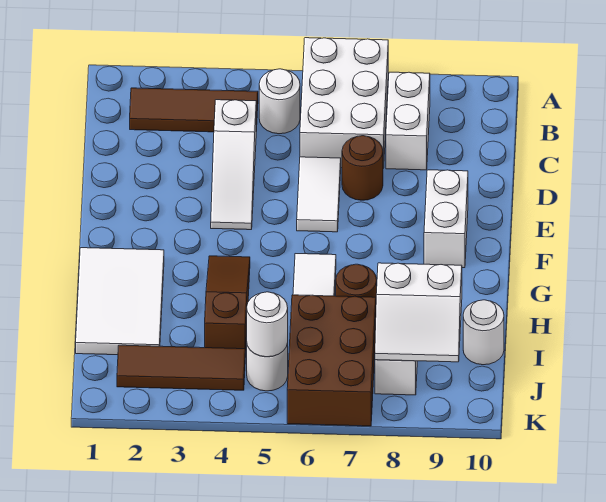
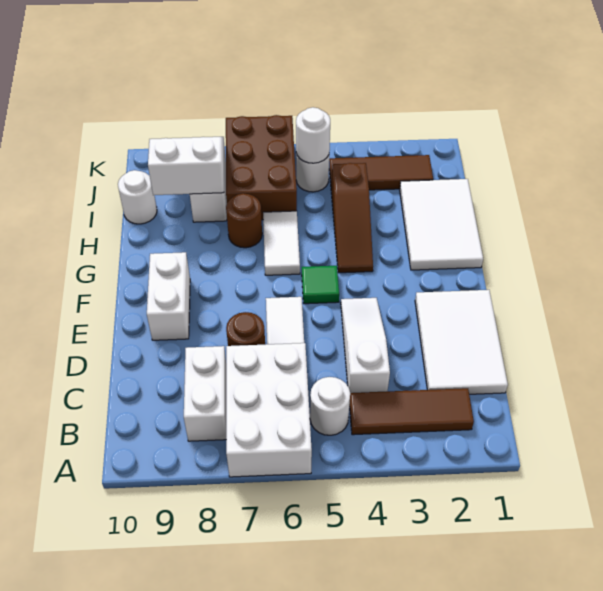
none -> white tile C1:E2 level 1
none -> green tile F5 level 1

